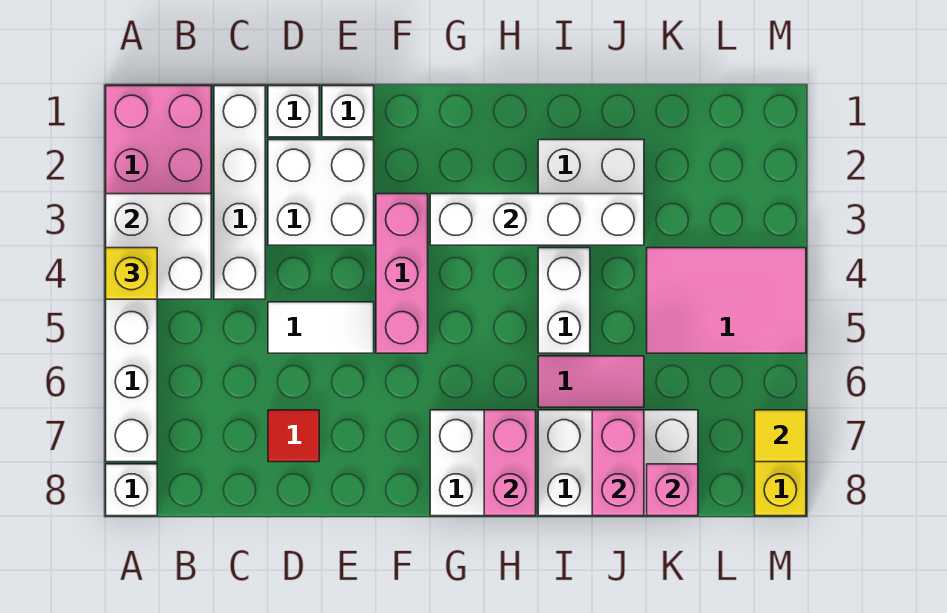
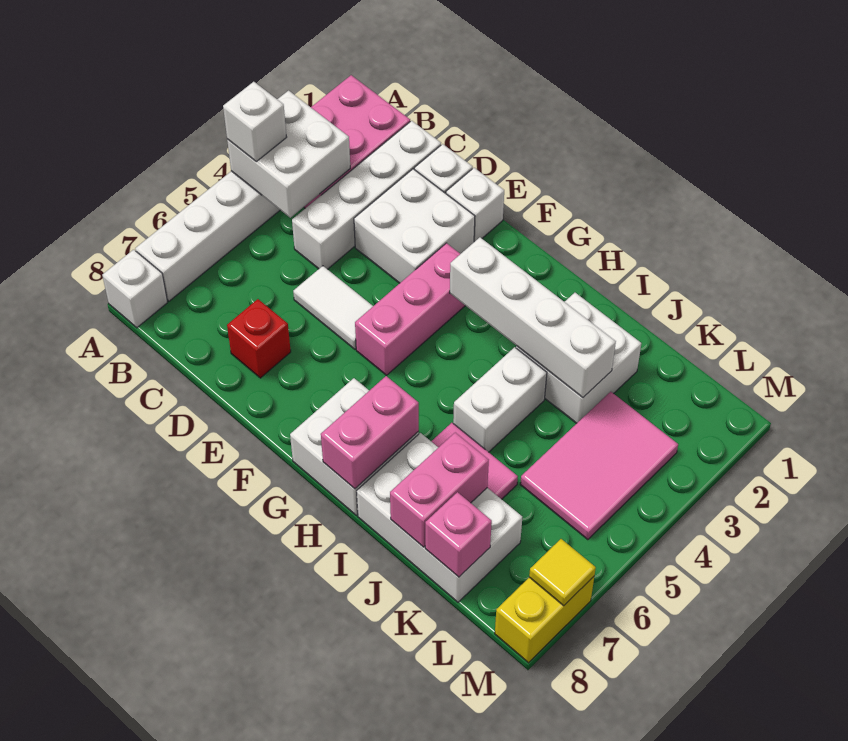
yellow brick A4 level 3 -> white brick A4 level 3
red tile D7 level 1 -> red brick D7 level 1
pink tile K4:M5 level 1 -> pink tile K3:L5 level 1

